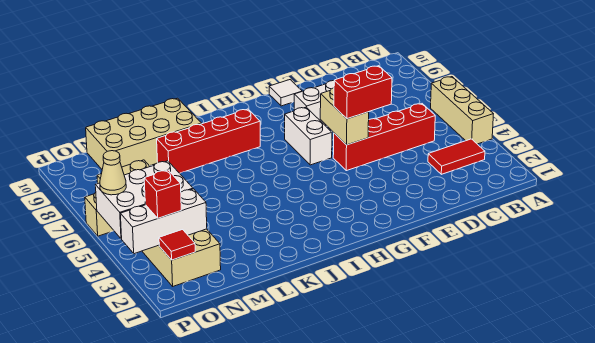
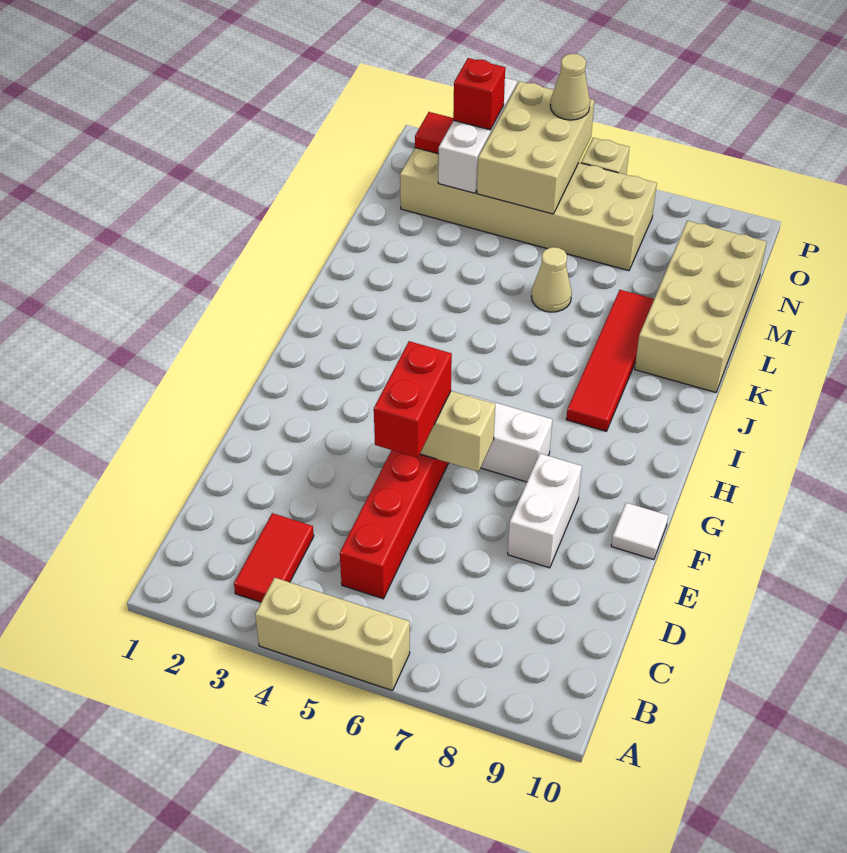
red brick I8:L8 level 1 -> red tile I8:L8 level 1
none -> tan cone L6 level 1
white brick N4:P5 level 2 -> tan brick N4:P5 level 2

